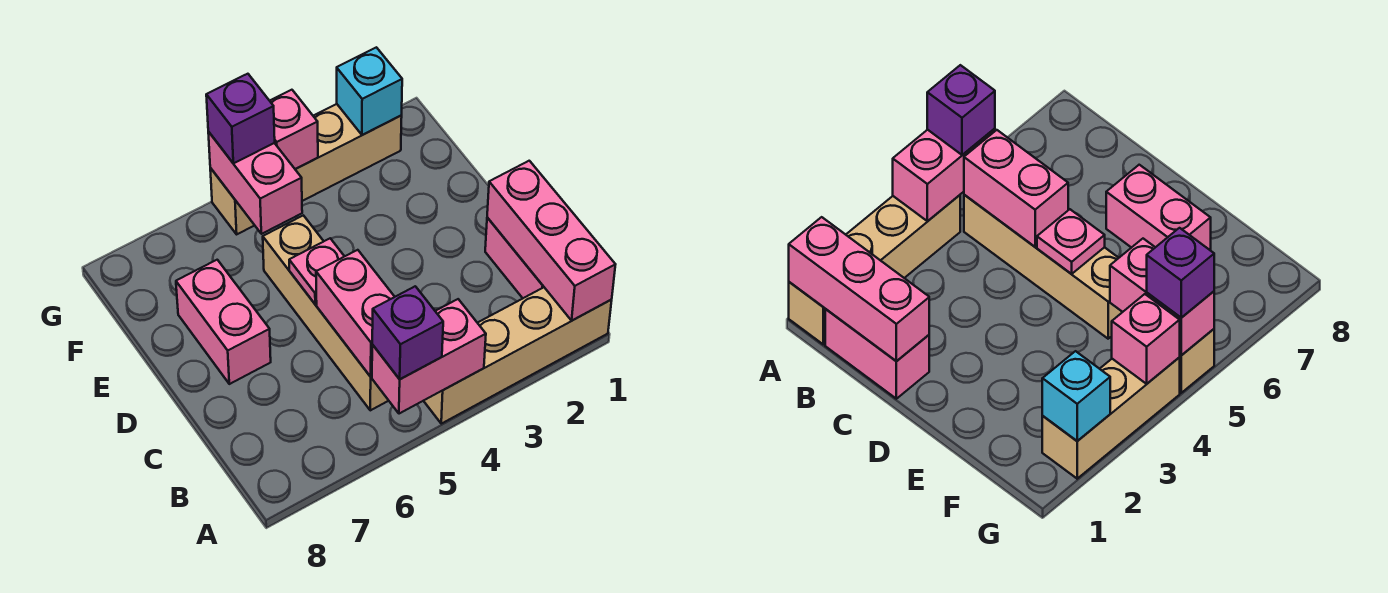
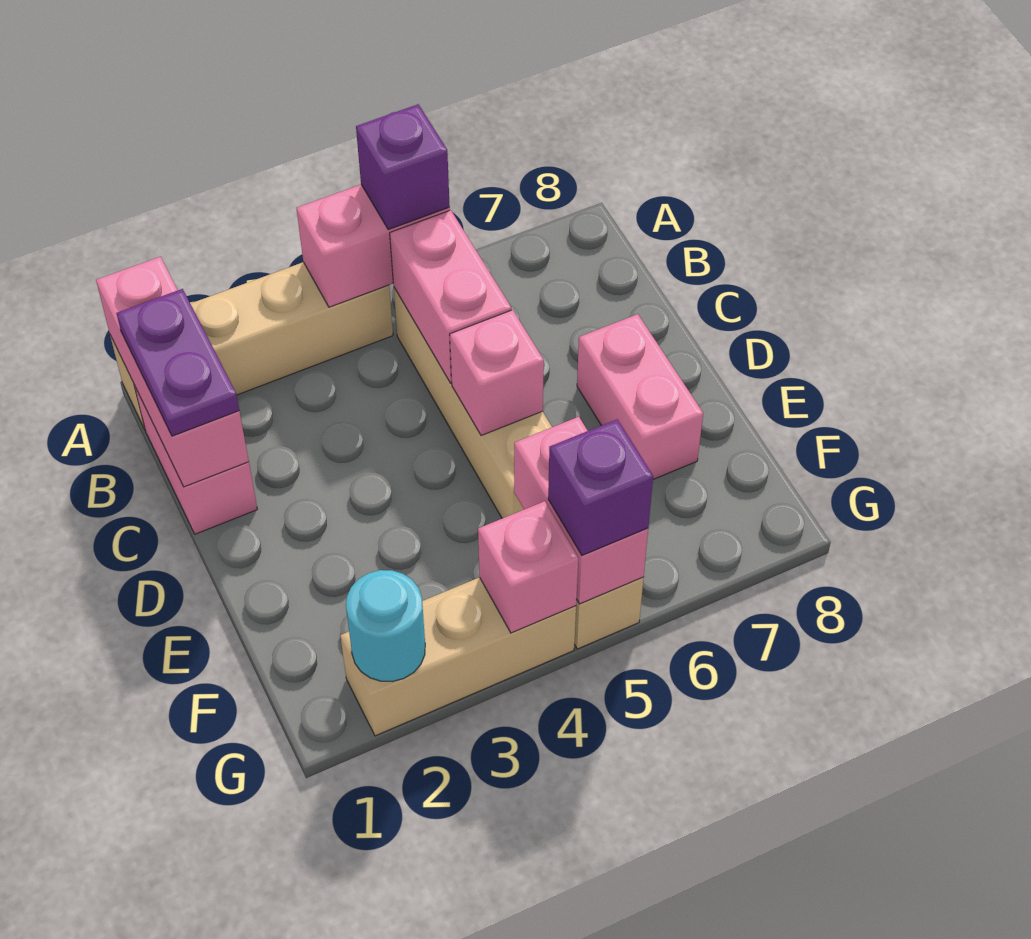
none -> purple plate B1:C1 level 3
pink plate D5 level 2 -> pink brick D5 level 2
cyan brick G2 level 2 -> cyan round brick G2 level 2

